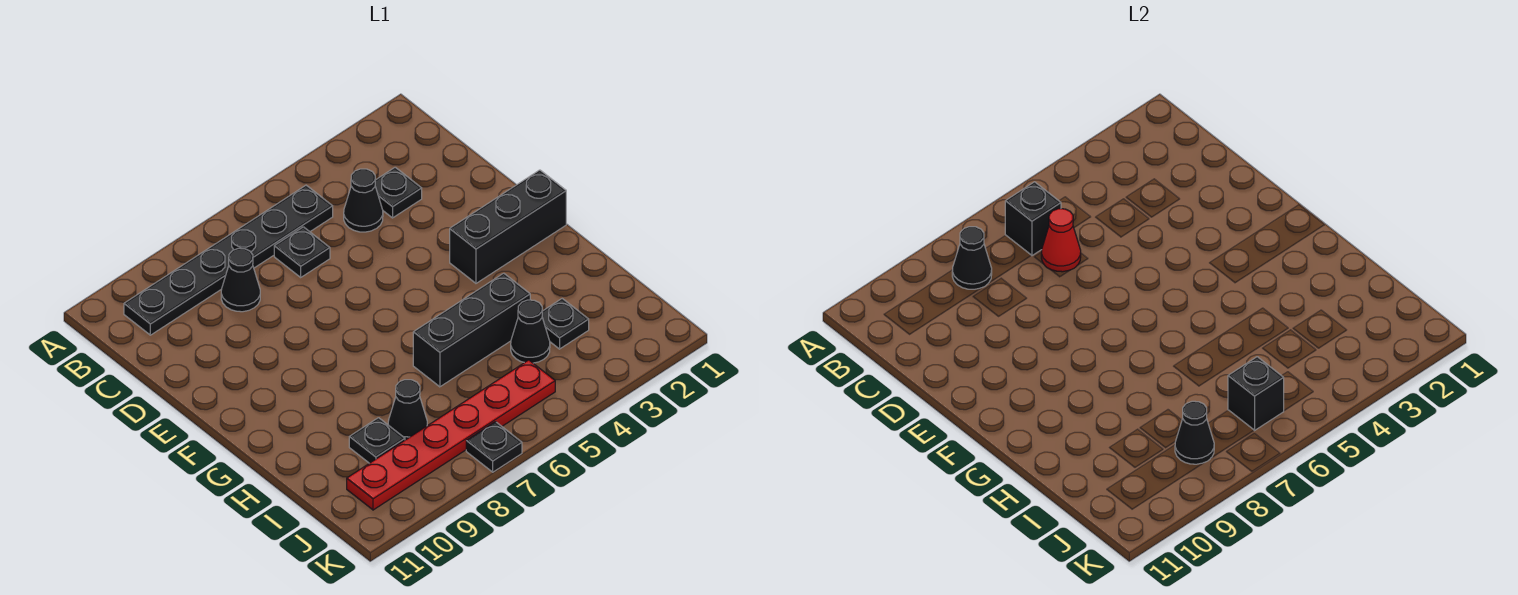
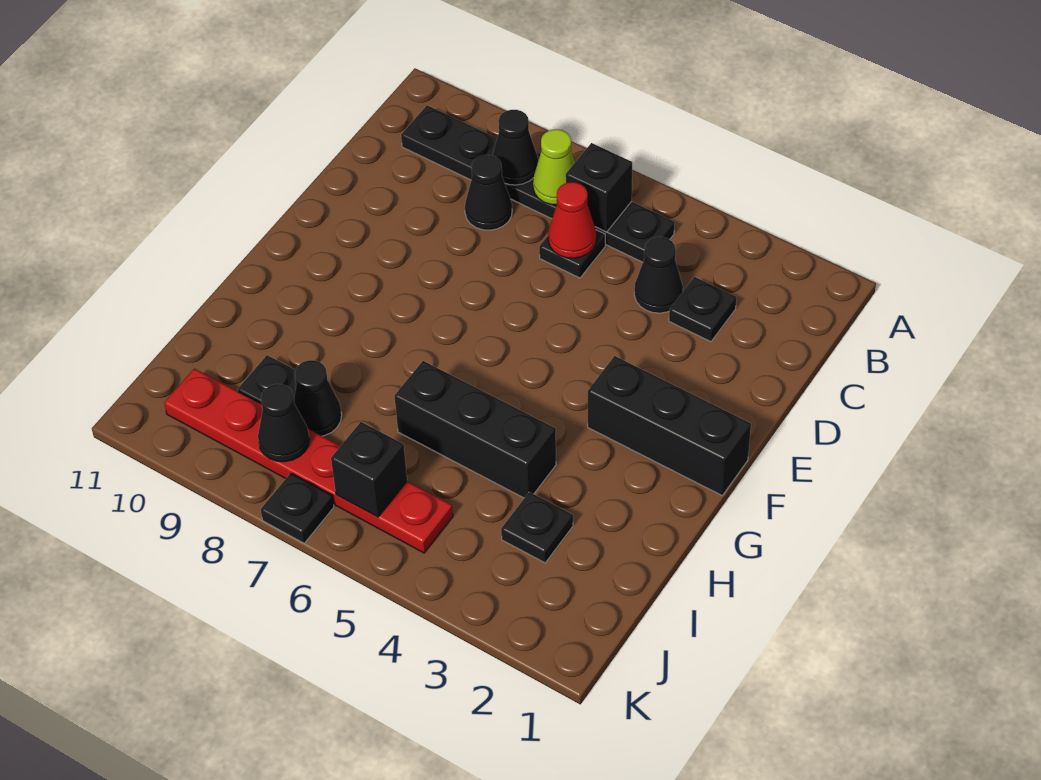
none -> lime cone B7 level 2
black cone I4 level 1 -> none

